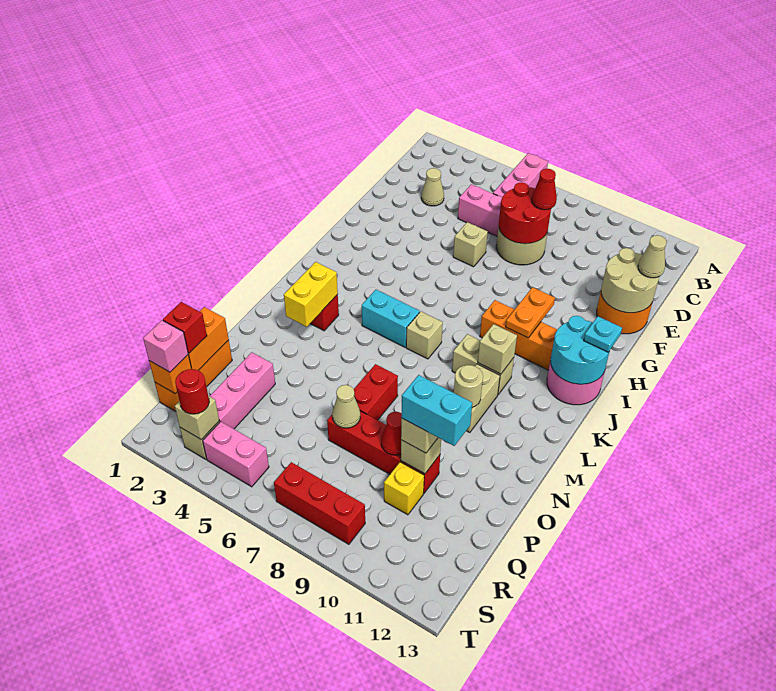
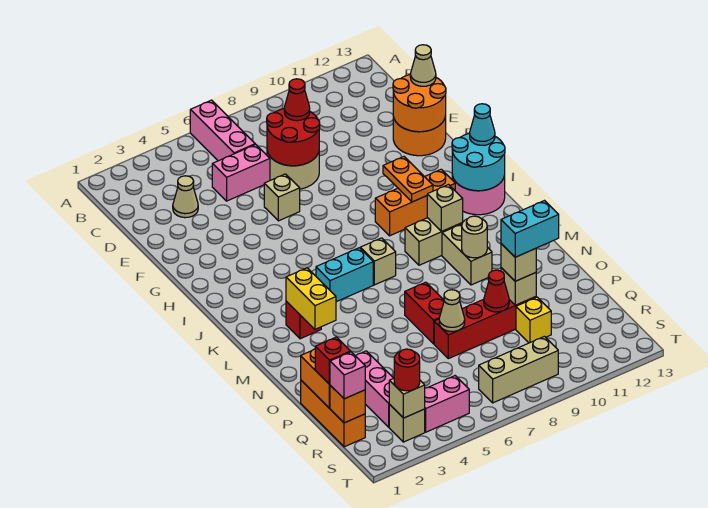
tan round brick E12:F13 level 2 -> orange round brick E12:F13 level 2
cyan plate I13 level 3 -> cyan cone I13 level 3
red brick S7:S9 level 1 -> tan brick S7:S9 level 1

